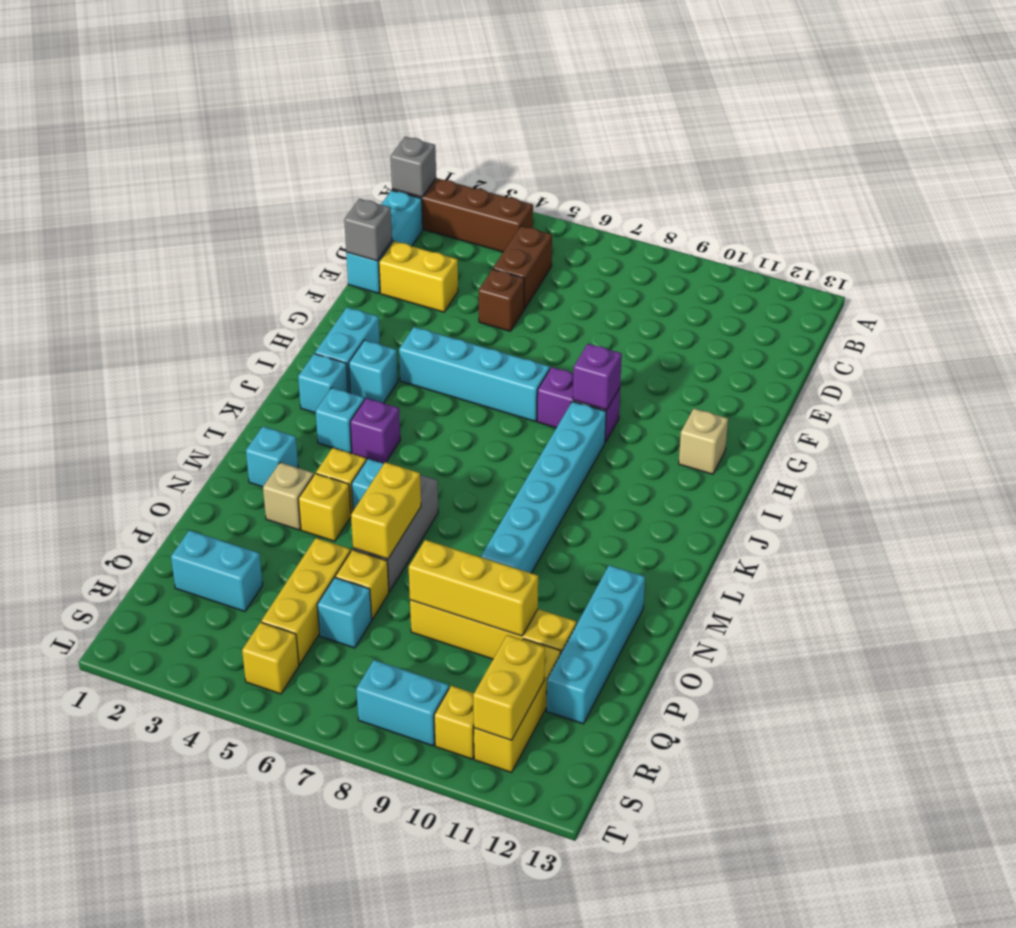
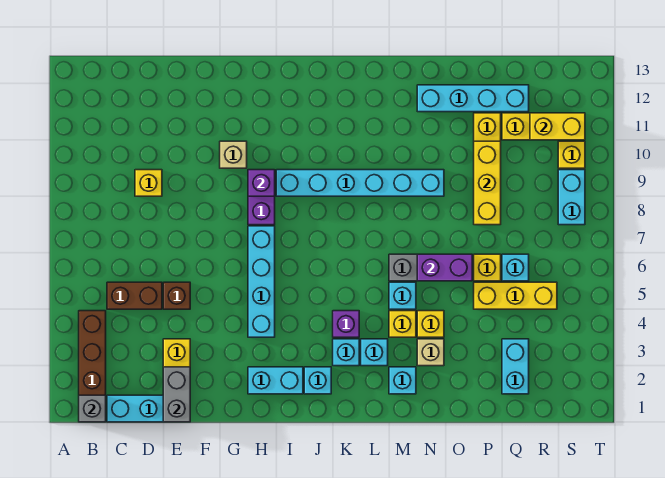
grey brick E1 level 2 -> grey brick E1:E2 level 2
tan brick H12 level 1 -> tan brick G10 level 1
cyan brick I3 level 1 -> cyan brick L3 level 1
yellow brick N6:O6 level 2 -> purple brick N6:O6 level 2
yellow brick S5 level 1 -> yellow brick D9 level 1

